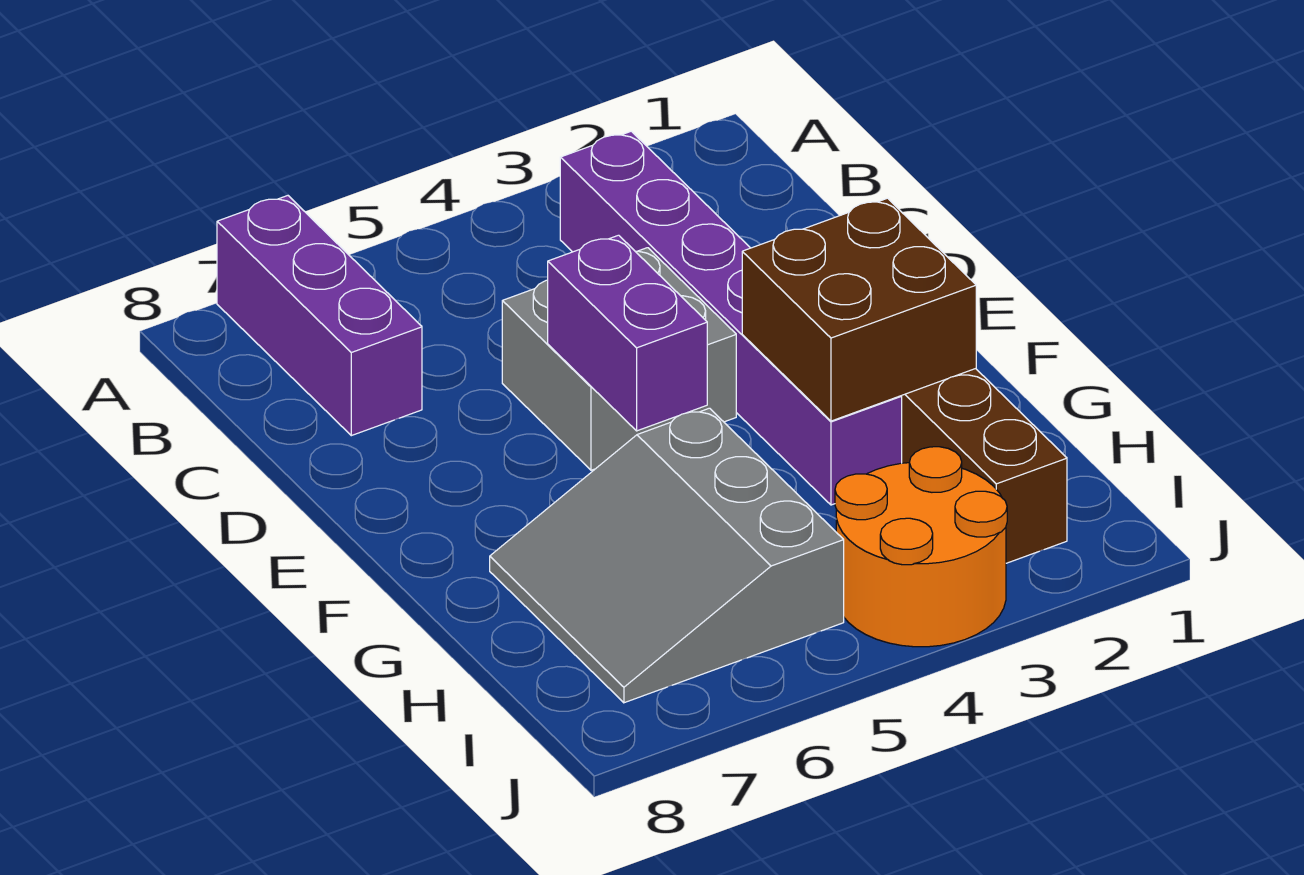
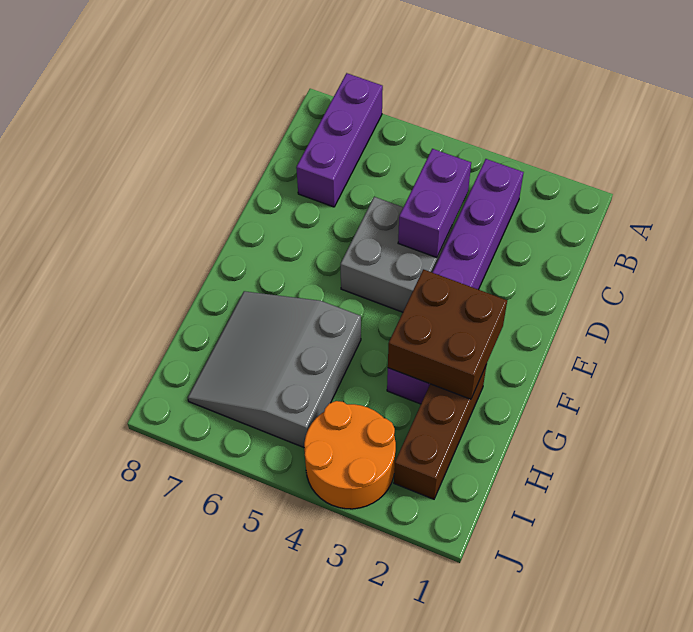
purple brick E5:F5 level 2 -> purple brick C4:D4 level 2

